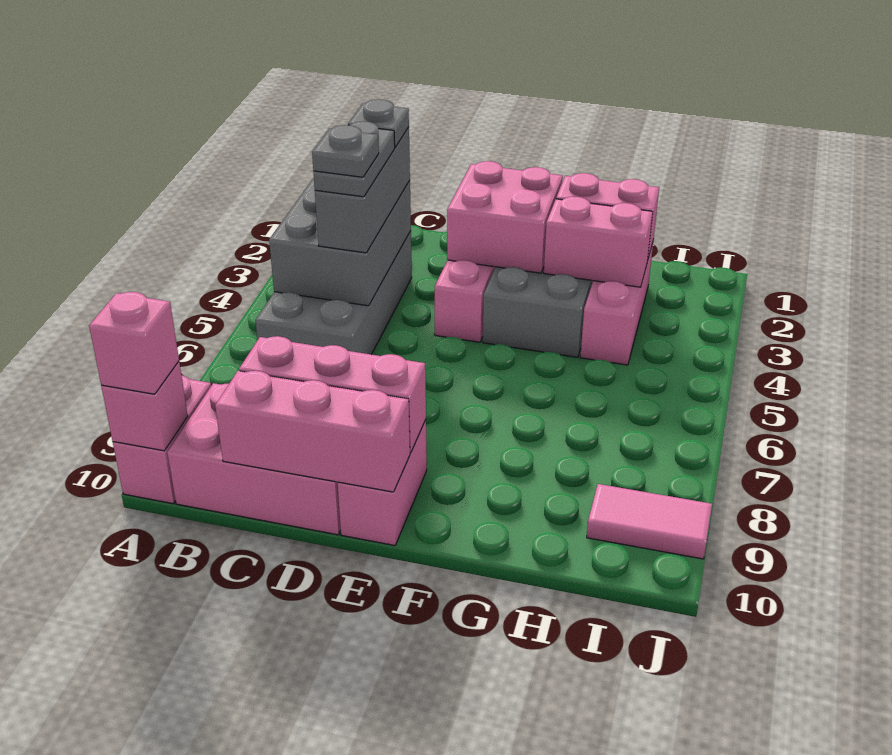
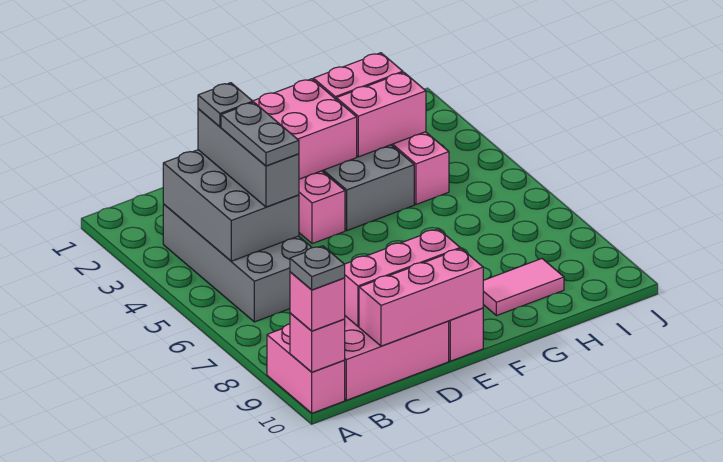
grey plate C5 level 5 -> grey plate A10 level 4
pink tile I9:J9 level 1 -> pink tile G9:H9 level 1

